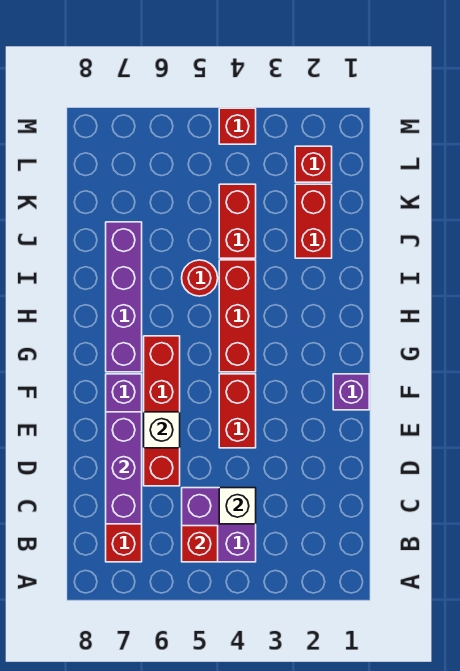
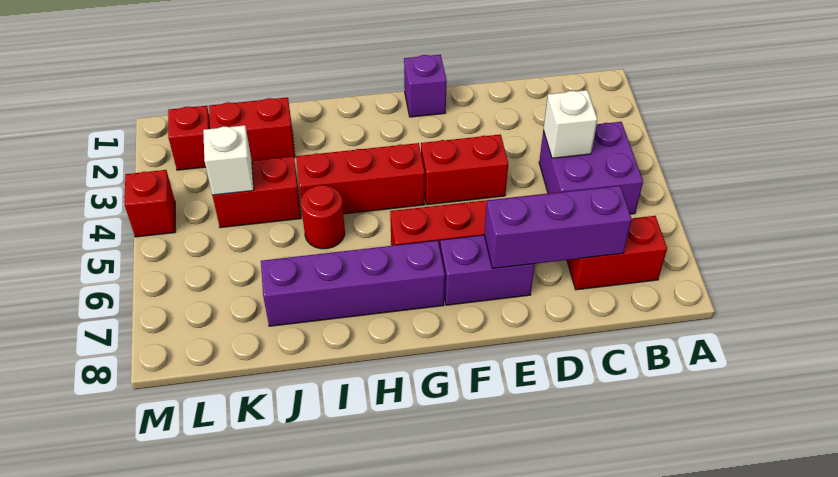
red brick B5 level 2 -> none
white brick E6 level 2 -> white brick K4 level 2

